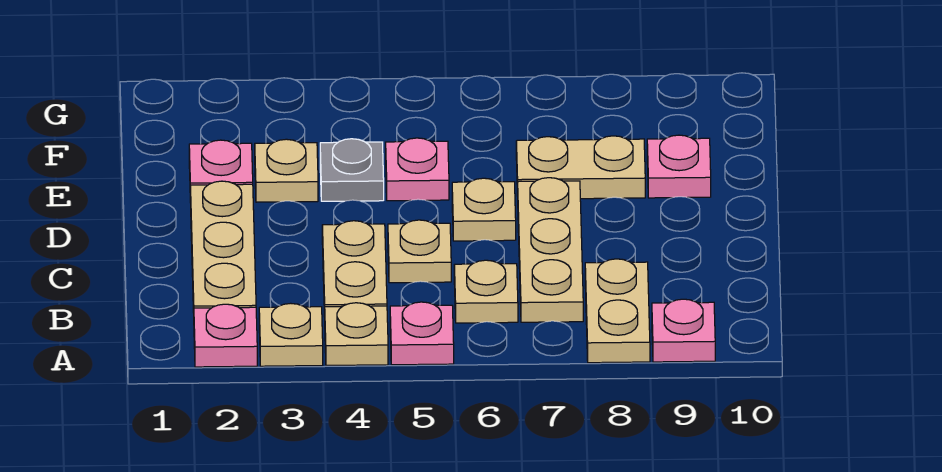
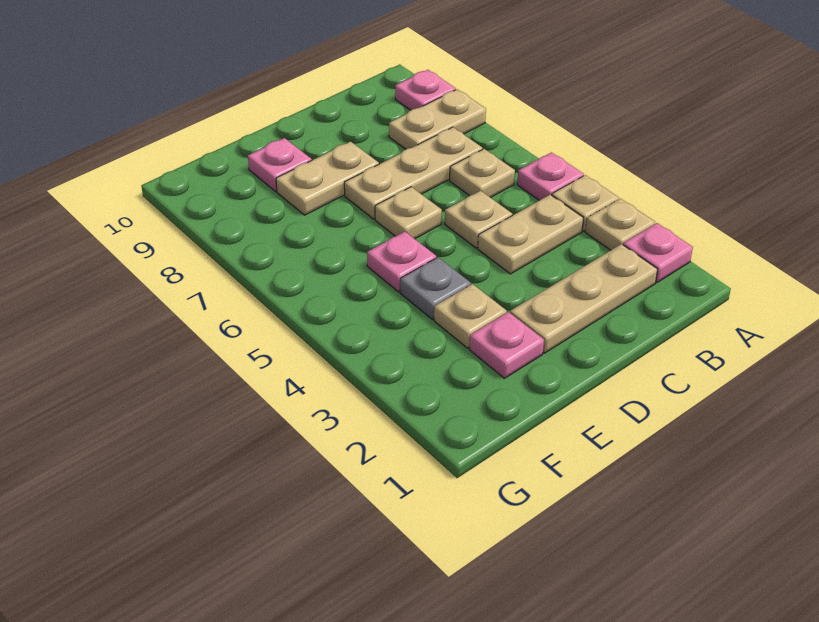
tan plate E7:E8 level 1 -> tan plate D8:E8 level 1

